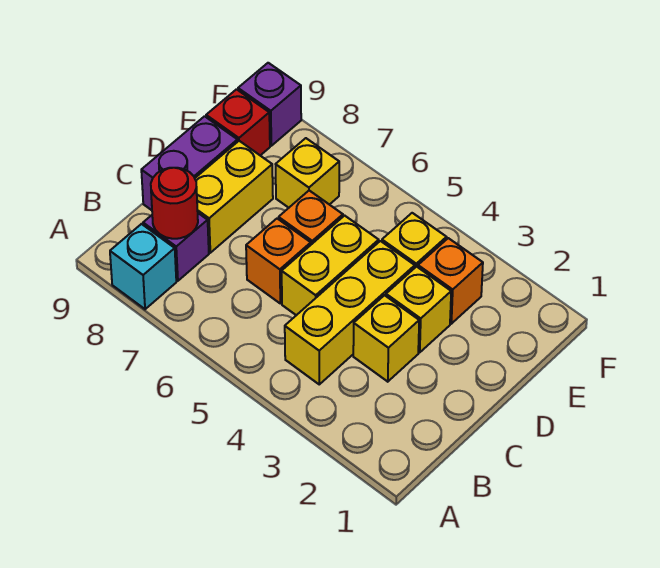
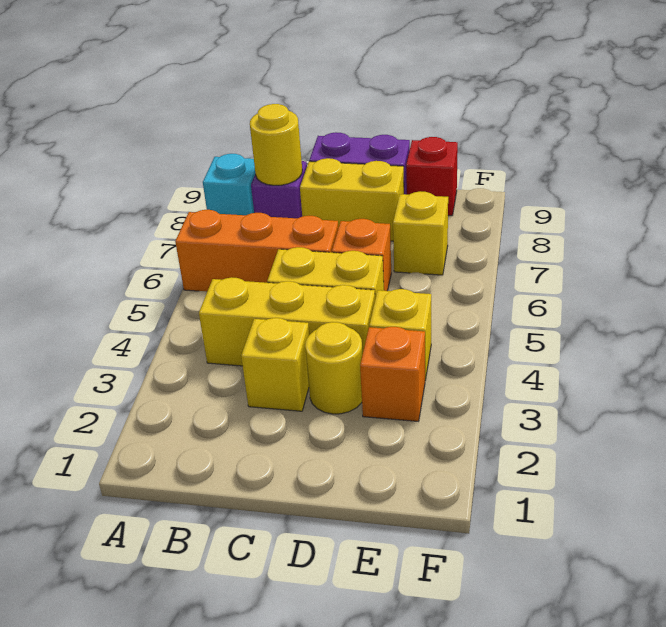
red round brick B8 level 2 -> yellow round brick B8 level 2
orange brick C6 level 1 -> orange brick A6:C6 level 1
yellow brick D3 level 1 -> yellow round brick D3 level 1
purple brick F9 level 1 -> none

